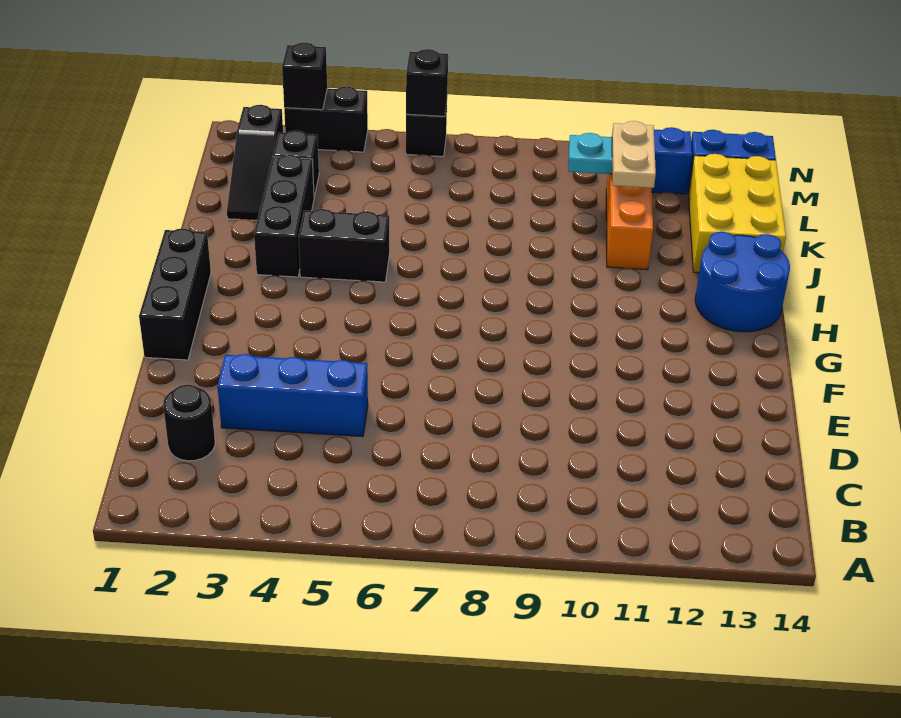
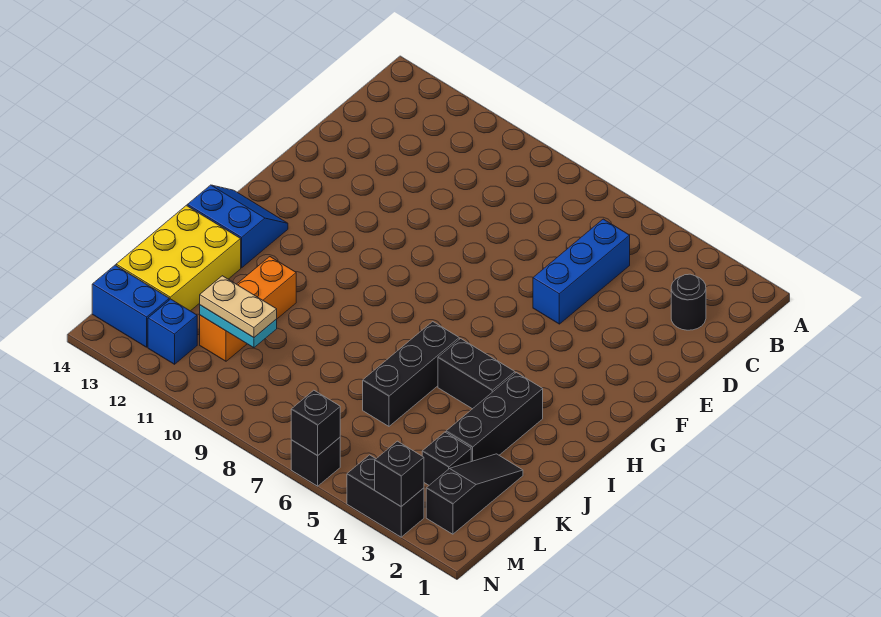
blue brick D3:D5 level 1 -> blue brick C5:E5 level 1
black brick F1:H1 level 1 -> black brick I6:K6 level 1
blue round brick H13:I14 level 1 -> blue slope H13:I14 level 1 top I
tan plate K11:L11 level 3 -> tan plate L10:L11 level 3

